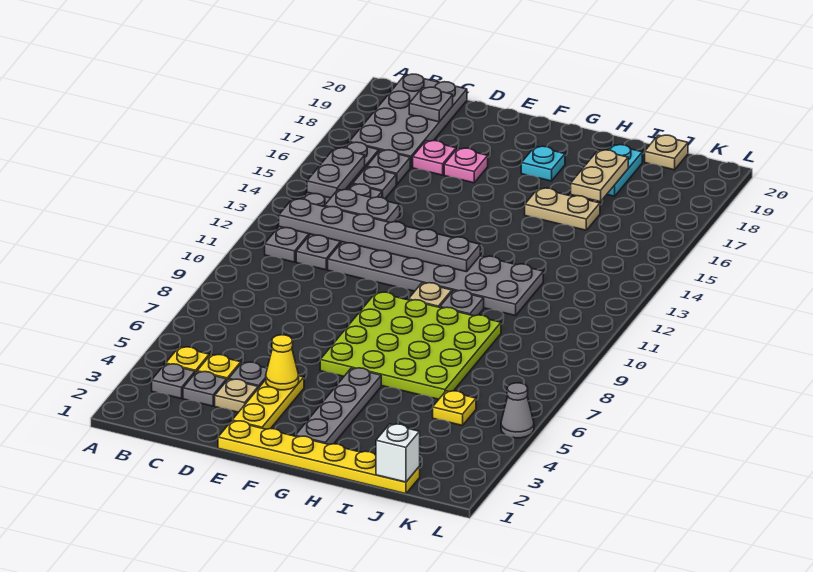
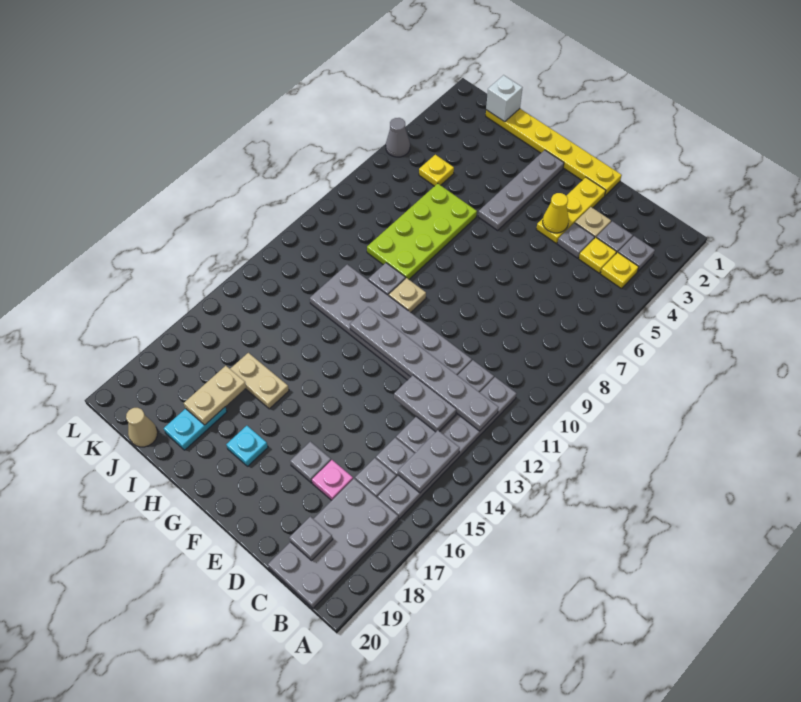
pink plate E17 level 1 -> grey plate E17 level 1
lime plate F6:I9 level 1 -> lime plate H6:I9 level 1
tan plate J20 level 1 -> tan cone J20 level 1

